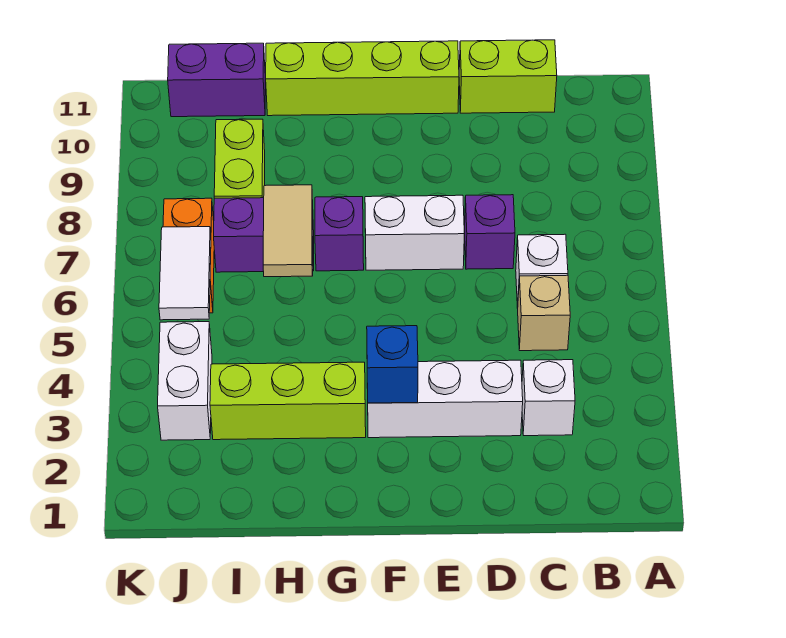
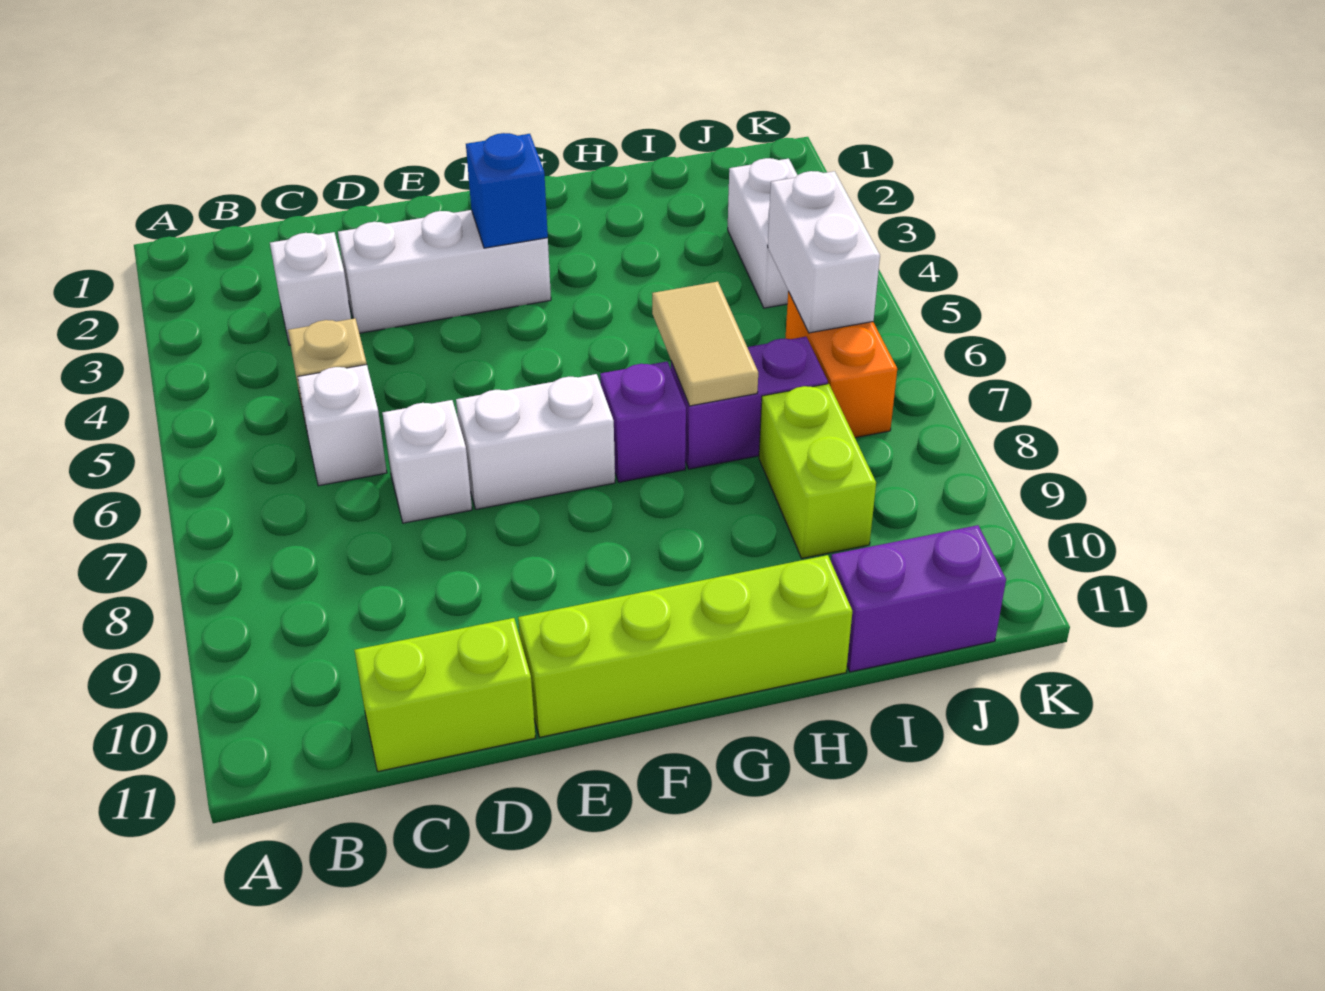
purple brick D7 level 1 -> white brick D7 level 1
lime brick G3:I3 level 1 -> none
white tile J5:J6 level 2 -> white brick J5:J6 level 2

